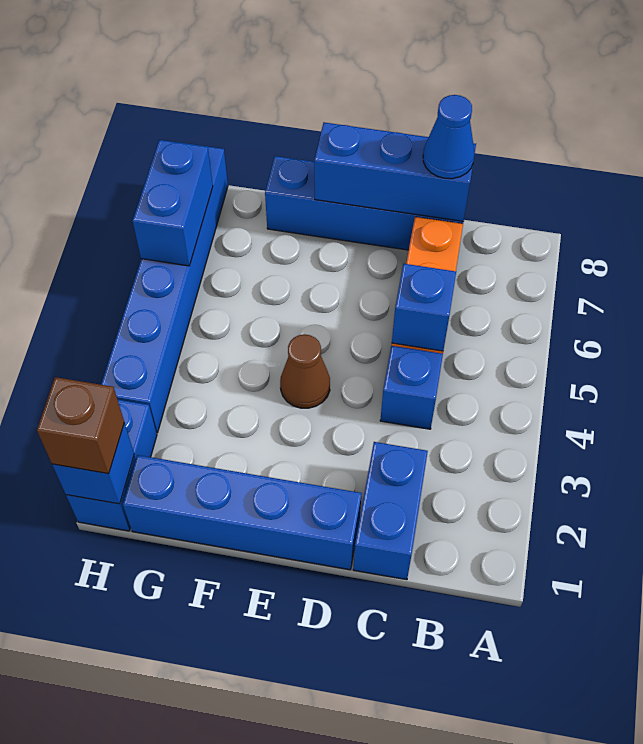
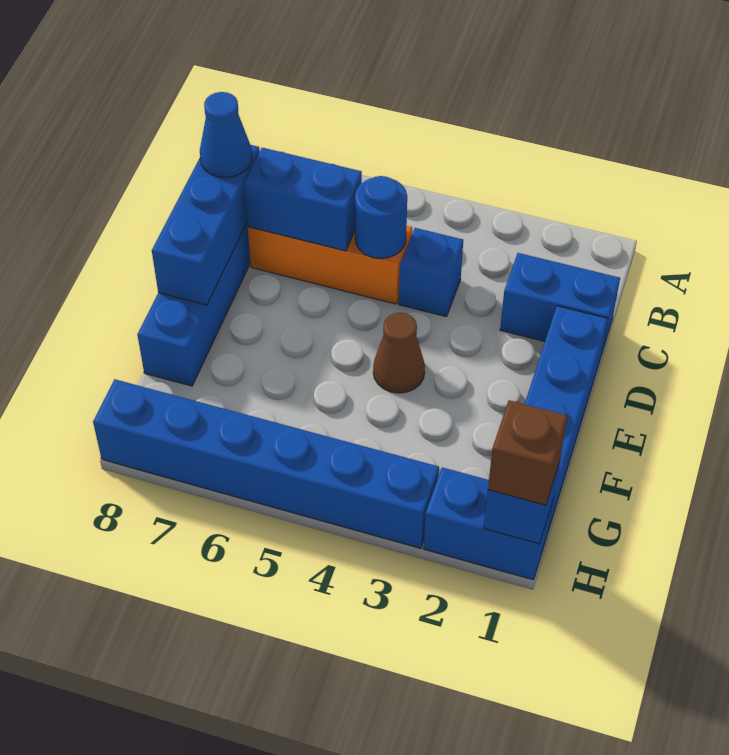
blue brick C5 level 2 -> blue round brick C5 level 2
blue brick H6:H7 level 2 -> blue brick C6:C7 level 2

